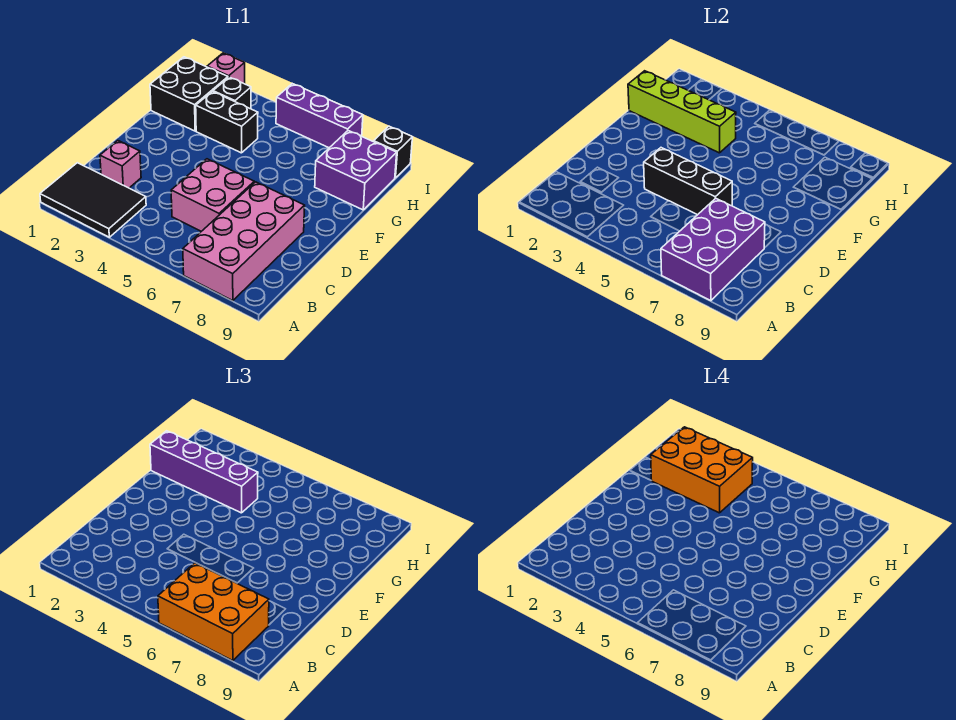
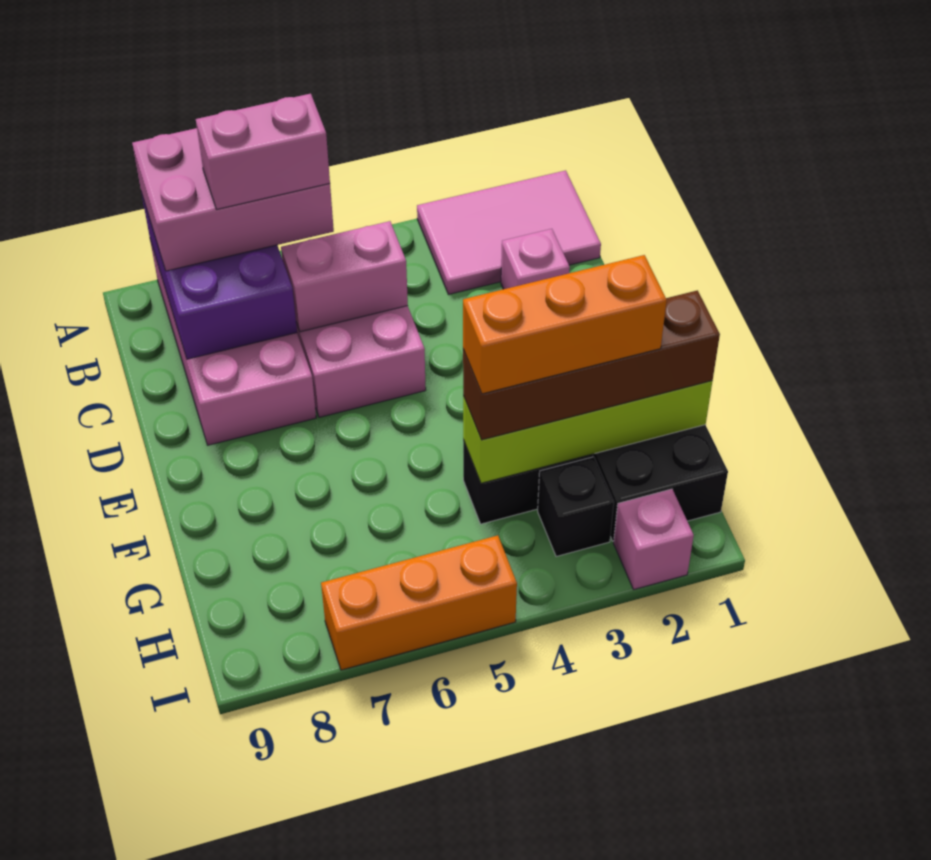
black tile A1:B3 level 1 -> pink tile A1:B3 level 1
orange brick A6:B8 level 3 -> pink brick A6:B8 level 3
none -> pink brick B6:B7 level 4
none -> pink brick C5:C6 level 2
black brick D4:D6 level 2 -> none
purple brick G1:G4 level 3 -> brown brick G1:G4 level 3
orange brick G2:H4 level 4 -> orange brick G2:G4 level 4
purple brick G8:H9 level 1 -> none
purple brick I5:I7 level 1 -> orange brick I5:I7 level 1
black brick I9 level 1 -> none

